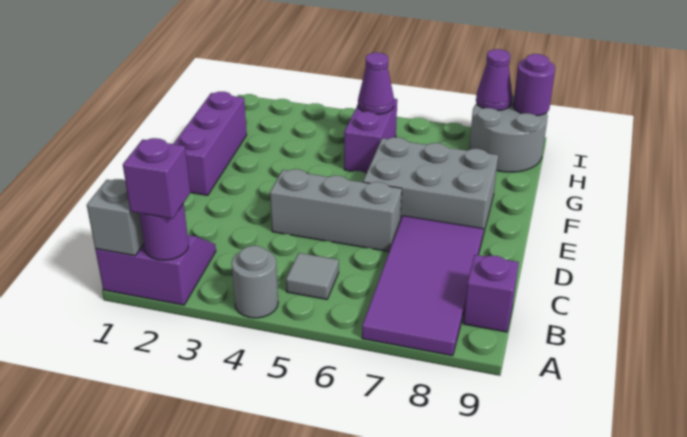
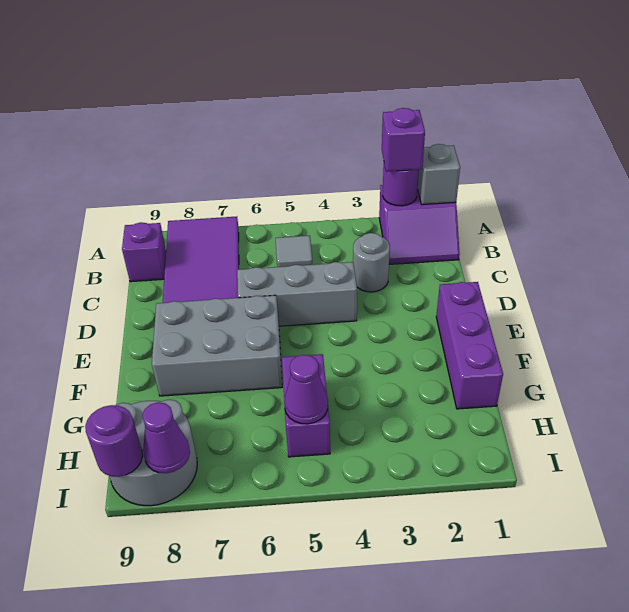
grey round brick A4 level 1 -> grey round brick C3 level 1

